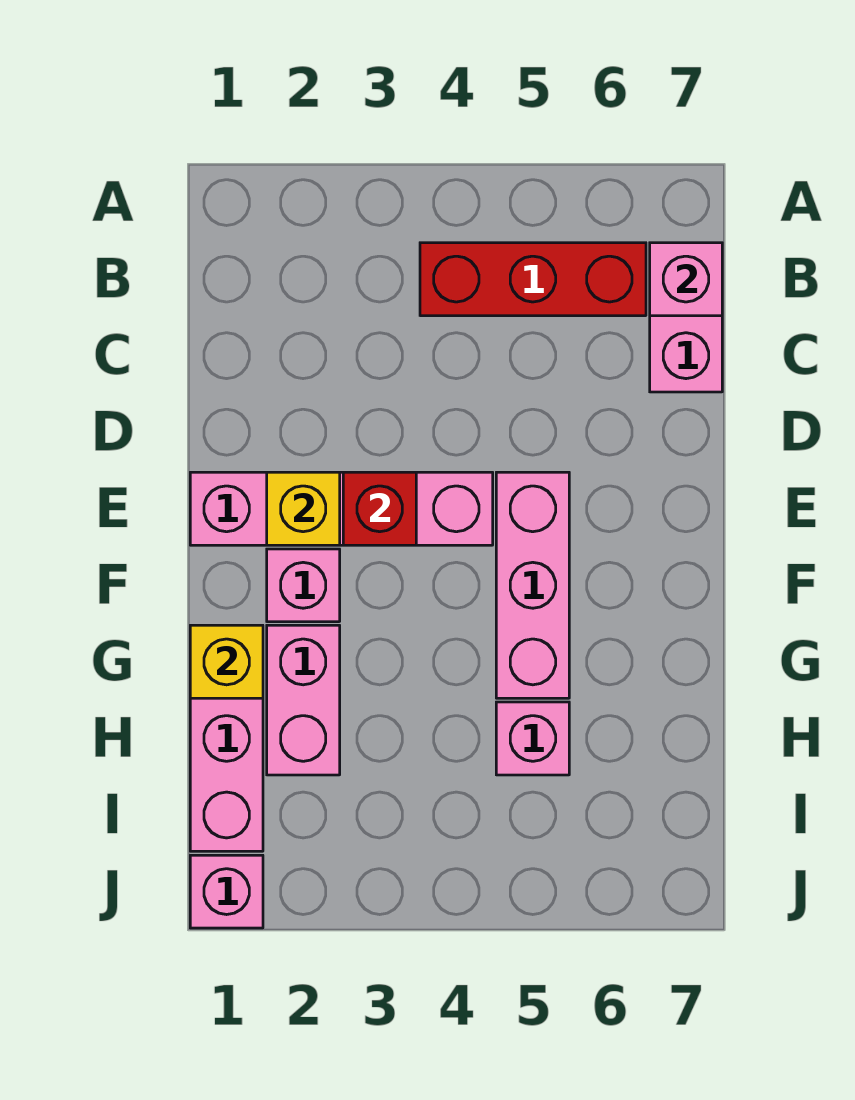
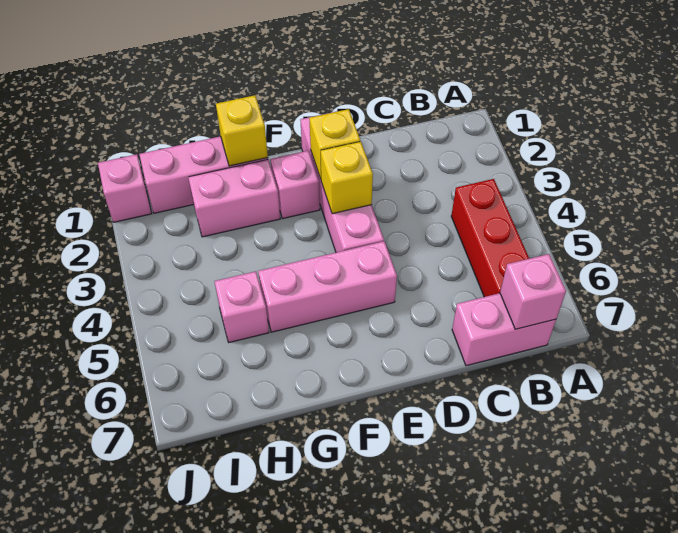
red brick E3 level 2 -> yellow brick E3 level 2

